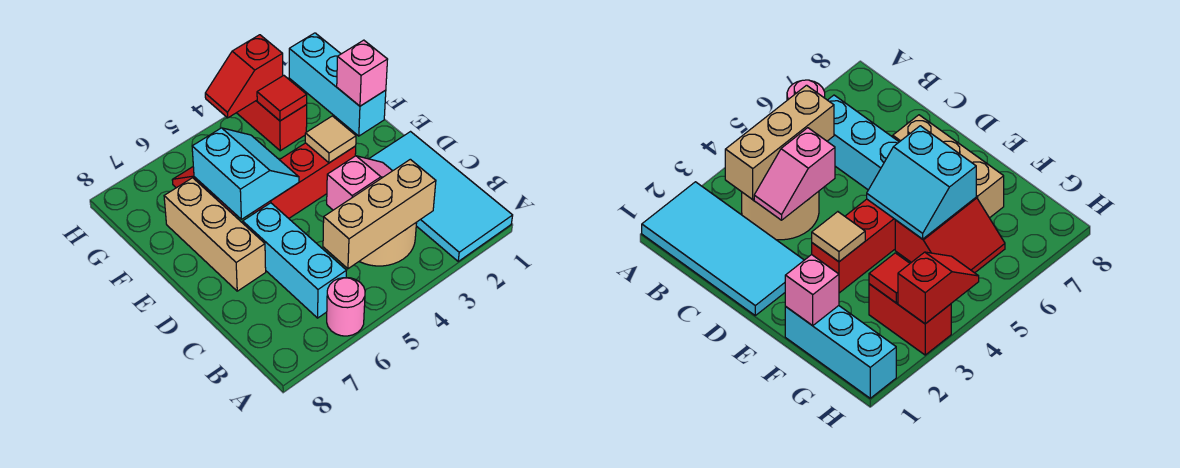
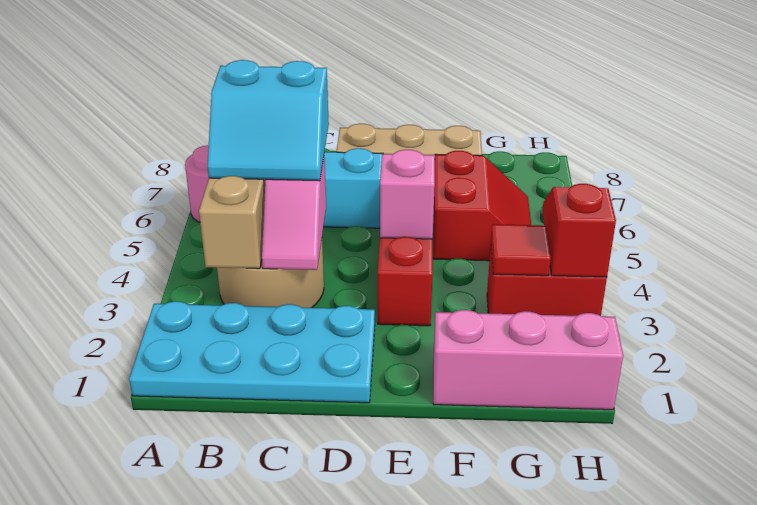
cyan tile A1:D2 level 1 -> cyan plate A1:D2 level 1
tan tile E3 level 2 -> none
cyan slope E5:F6 level 2 top 6 -> cyan slope B4:C5 level 3 top 5
cyan brick F1:H1 level 1 -> pink brick F1:H1 level 1
pink brick F1 level 2 -> pink brick E4 level 2

